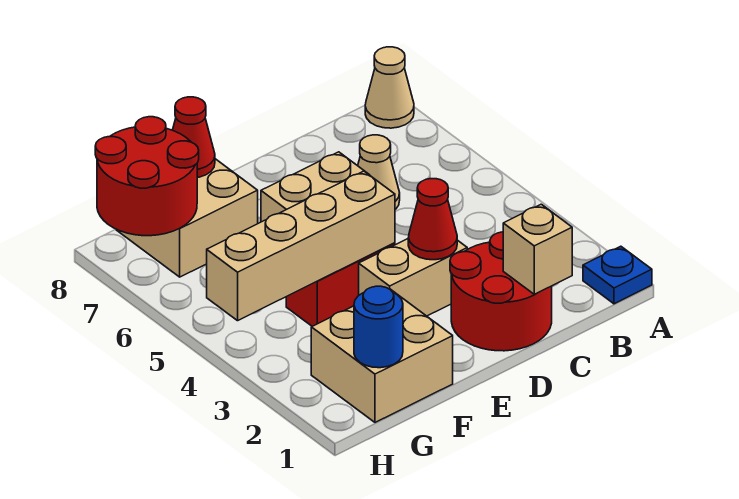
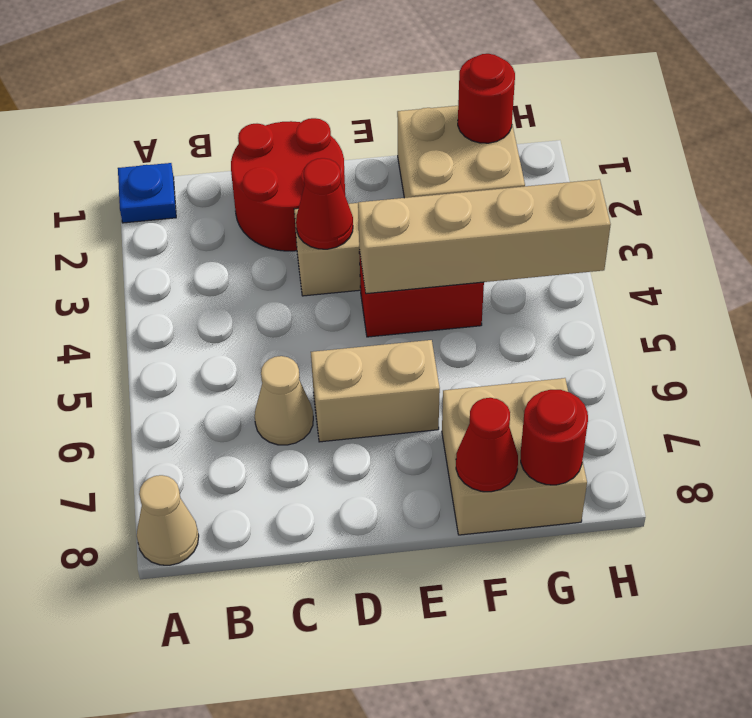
tan brick C1 level 2 -> none
blue round brick G1 level 2 -> red round brick G1 level 2
red round brick G7:H8 level 2 -> red round brick G8 level 2

